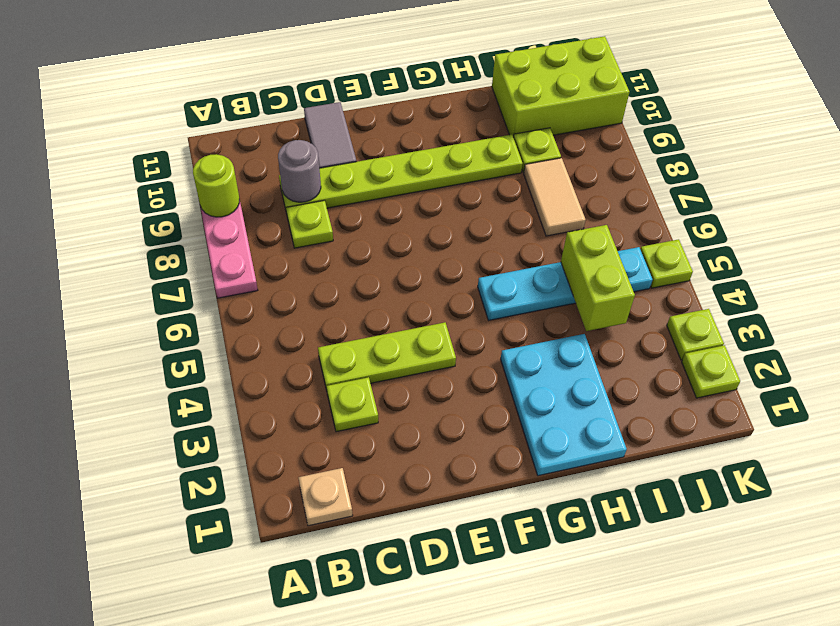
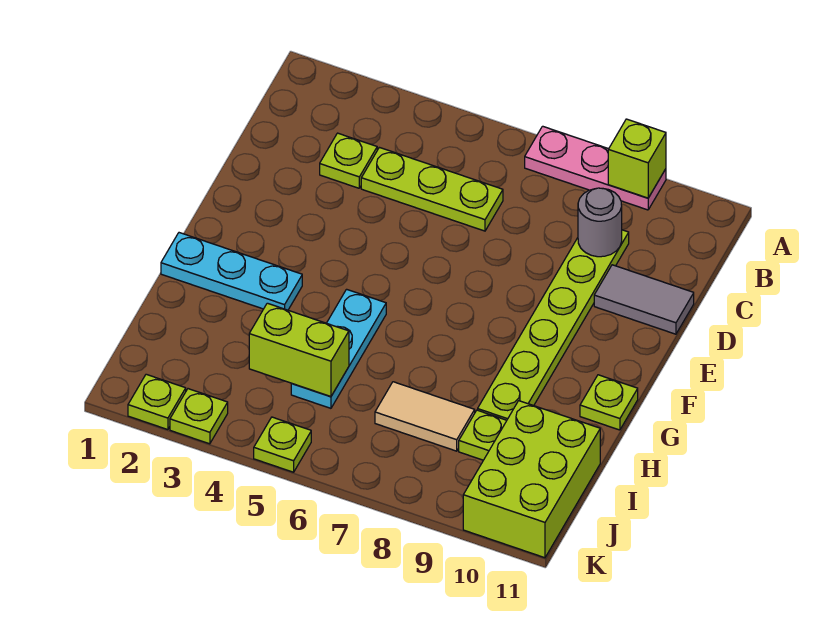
lime round brick A9 level 2 -> lime brick A9 level 2
tan plate B1 level 1 -> none
lime plate C4:E4 level 1 -> lime plate C4:C6 level 1
lime plate C8 level 1 -> lime plate G11 level 1
cyan plate G1:H3 level 1 -> cyan plate G1:G3 level 1
cyan plate G5:J5 level 1 -> cyan plate G5:I5 level 1

